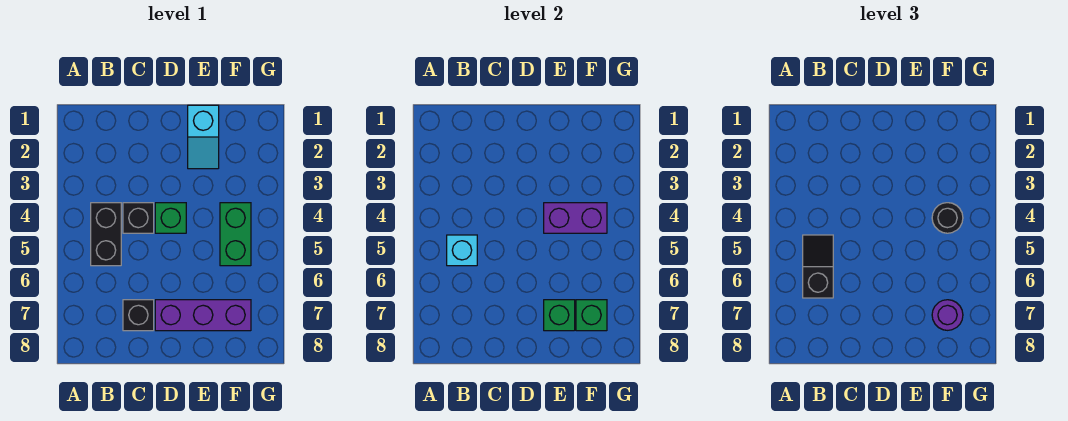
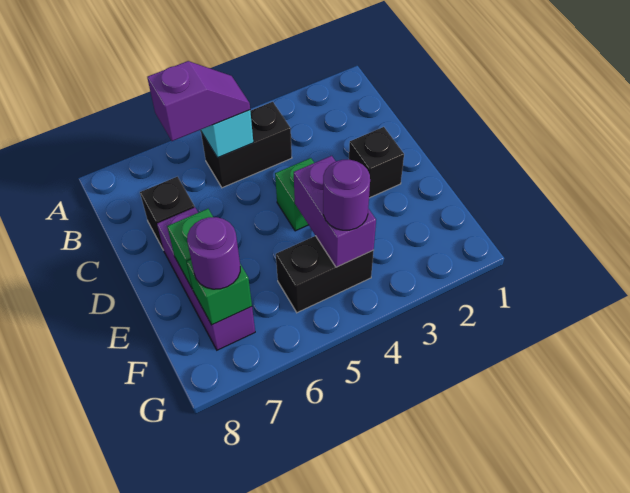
black slope B5:B6 level 3 top 6 -> purple slope B5:B6 level 3 top 6
black brick C4 level 1 -> black brick D2 level 1
cyan slope E1:E2 level 1 top 1 -> none
green brick F4:F5 level 1 -> black brick F4:F5 level 1
black round brick F4 level 3 -> purple round brick F4 level 3

